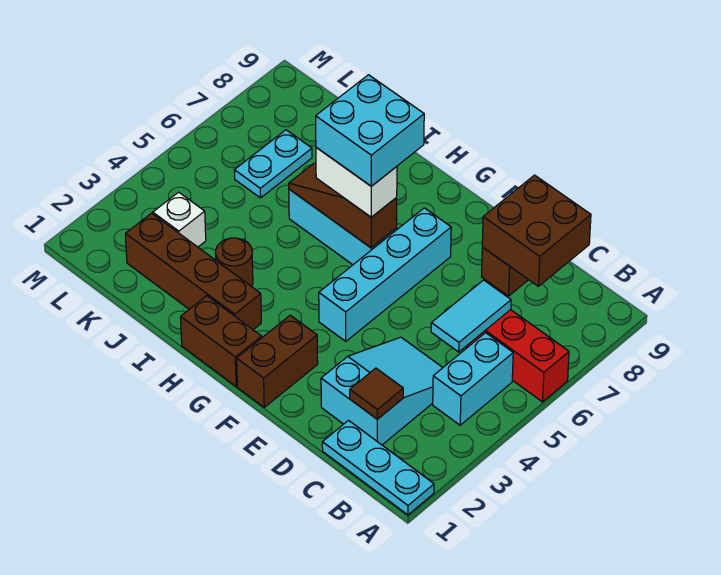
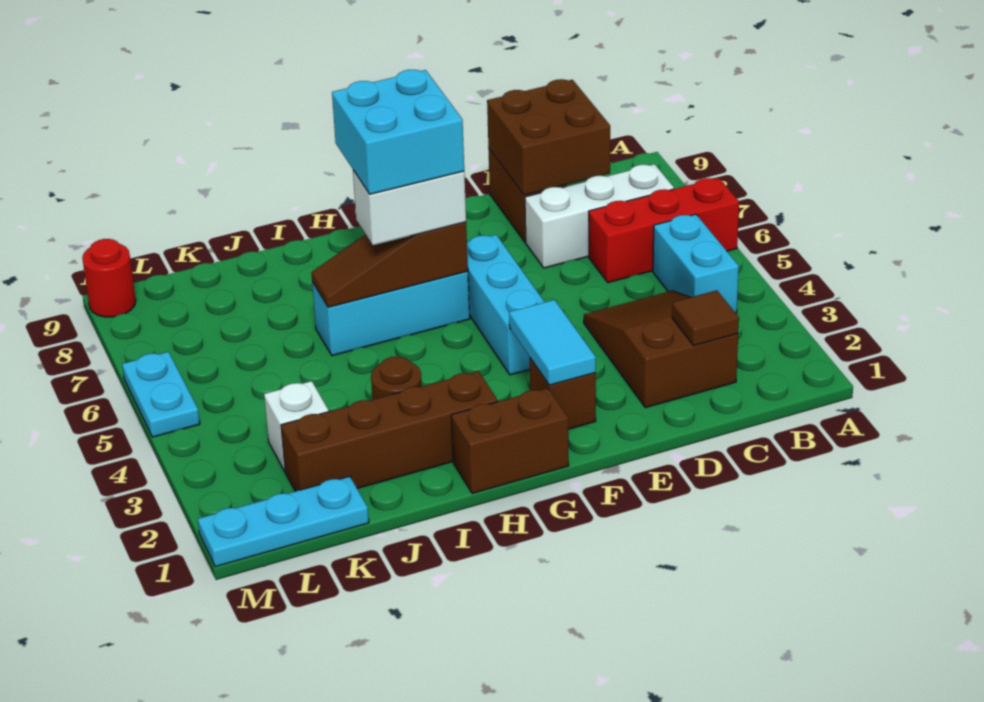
cyan plate A1:C1 level 1 -> cyan plate K1:M1 level 1
none -> white brick B7:D7 level 1
cyan slope C2:D4 level 1 top 2 -> brown slope C2:D4 level 1 top 2
cyan tile C5:C6 level 2 -> cyan tile F2:F3 level 2
brown brick F1:F2 level 1 -> brown brick F2 level 1
cyan brick F4:F7 level 1 -> cyan brick F4:F6 level 1
cyan plate K6:K7 level 1 -> cyan plate M5:M6 level 1
none -> red round brick M9 level 1

